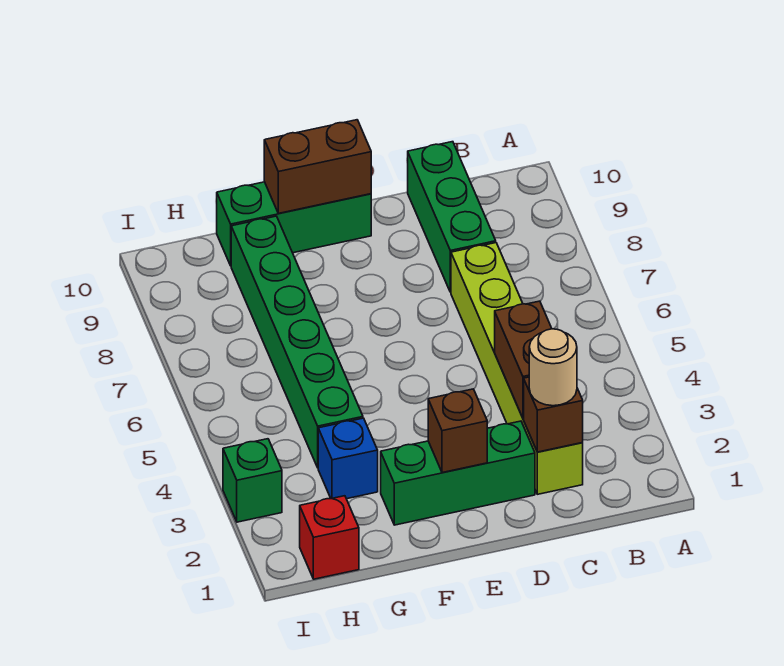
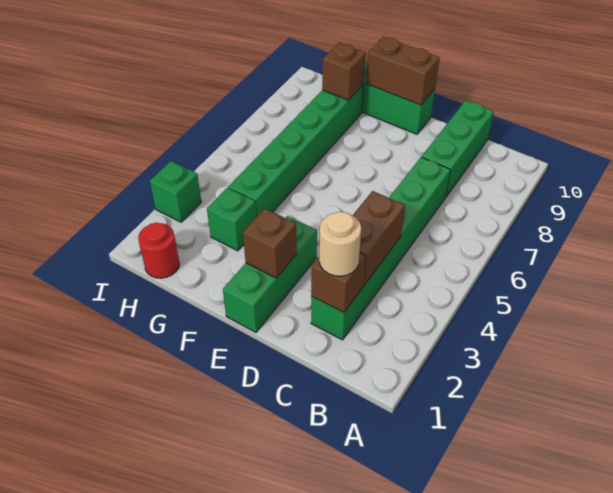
lime brick C2:C7 level 1 -> green brick C2:C7 level 1
green brick D2:F2 level 1 -> green brick E1:E3 level 1
blue brick G3 level 1 -> green brick G3 level 1
none -> brown brick G9 level 2
red brick H1 level 1 -> red round brick H1 level 1

